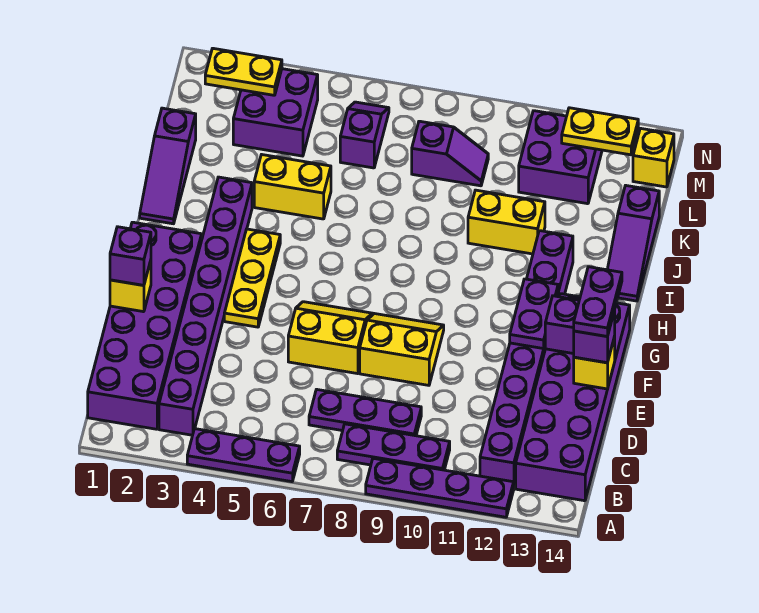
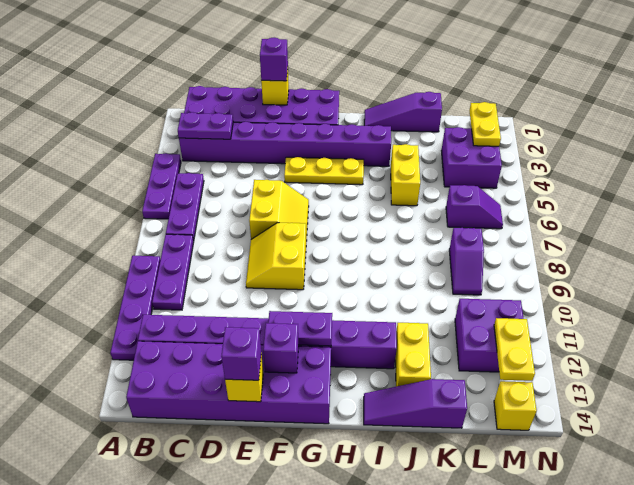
purple plate C7:C9 level 1 -> purple plate B5:B7 level 1
yellow slope E8:F9 level 1 top E -> yellow slope E8:F9 level 1 top F
purple plate E14:F14 level 4 -> purple plate B3:C3 level 2
yellow brick J10:J11 level 1 -> yellow brick J12:J13 level 1

